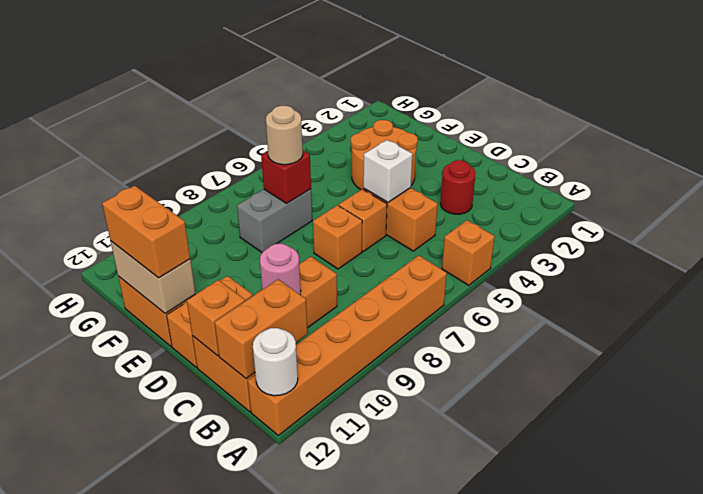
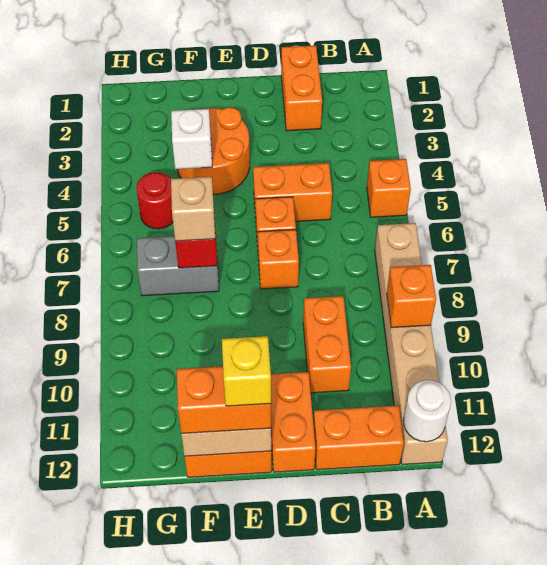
orange brick A7:A12 level 1 -> tan brick A7:A12 level 1
orange brick B11:B12 level 2 -> orange brick C1:C2 level 1
red round brick C3 level 1 -> red round brick G5 level 1
pink round brick C10 level 2 -> none
orange brick C12 level 2 -> orange brick A9 level 2
white brick D5 level 2 -> white brick F4 level 2
none -> yellow brick E12 level 4
grey brick F7:F8 level 1 -> grey brick F7:G7 level 1
tan round brick F7 level 3 -> tan brick F7 level 3

